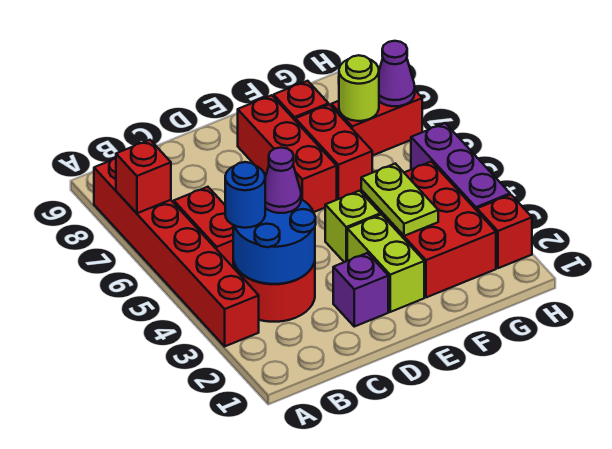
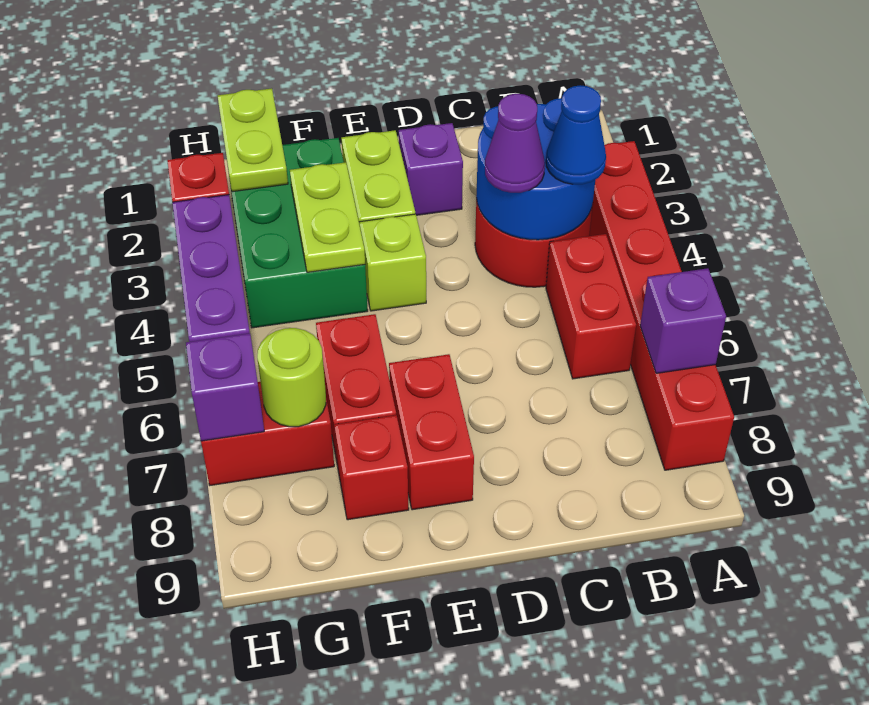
red brick A7 level 2 -> purple brick A7 level 2
blue round brick B4 level 3 -> blue cone B4 level 3
red brick E6:E8 level 1 -> red brick E7:E8 level 1
red brick F2:G4 level 1 -> green brick F2:G4 level 1
none -> lime plate G1:G2 level 2
purple cone H7 level 2 -> purple brick H7 level 2

